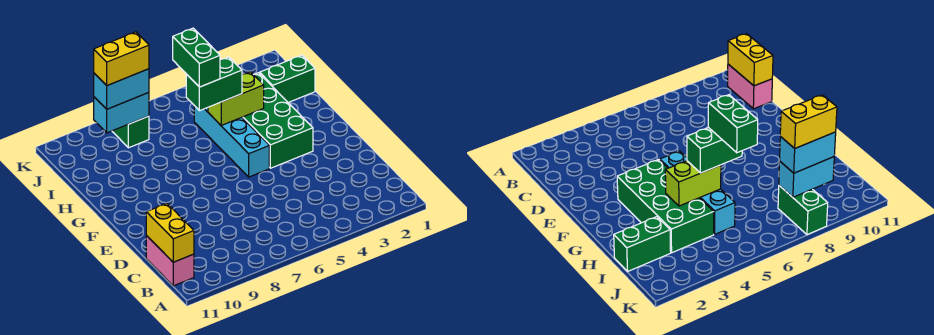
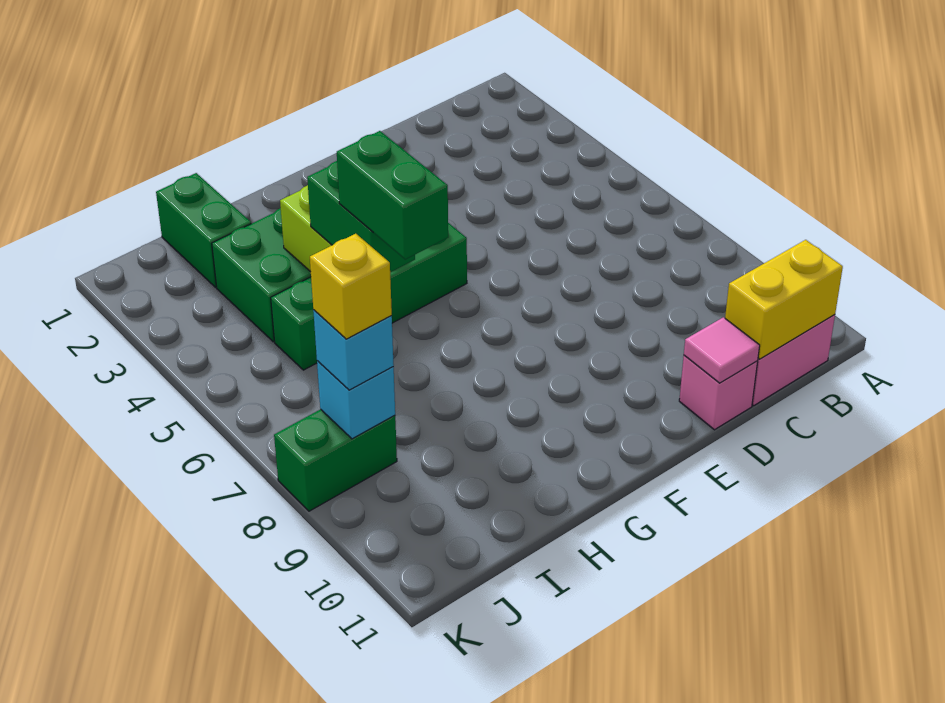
none -> pink brick D11 level 1
none -> pink tile D11 level 2
cyan brick F5:I5 level 1 -> green brick F5:I5 level 1
green brick H6:I6 level 4 -> green brick H6:H7 level 4
cyan brick J8:J9 level 2 -> cyan brick J8 level 2
cyan brick J8:J9 level 3 -> cyan brick J8 level 3
yellow brick J8:J9 level 4 -> yellow brick J8 level 4

